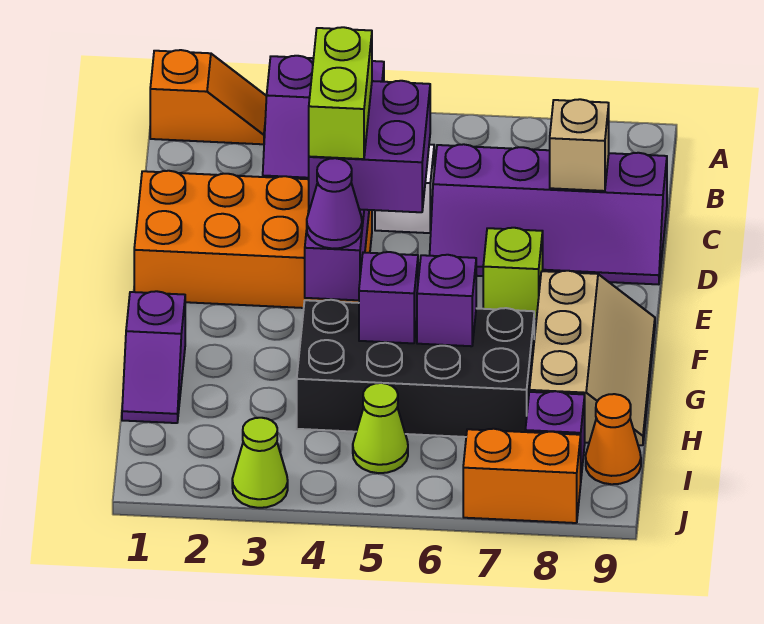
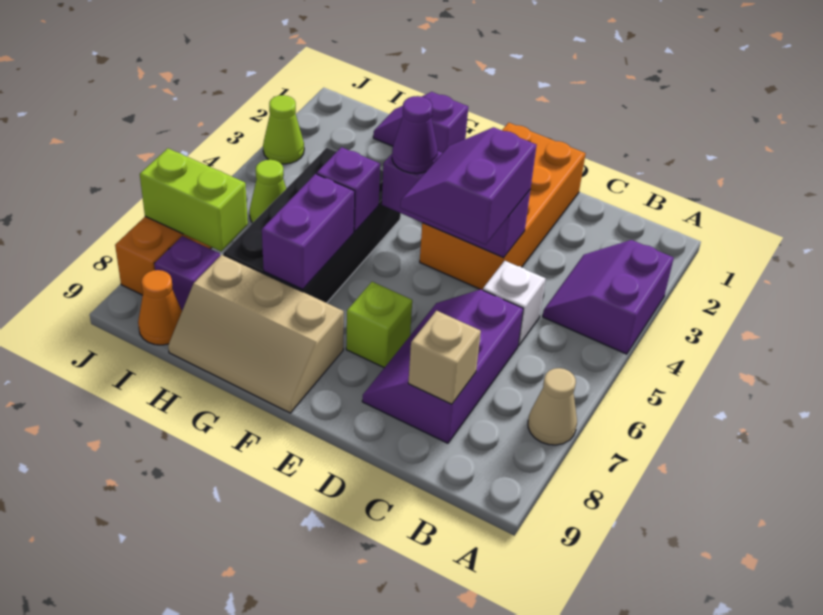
orange slope A1:A2 level 1 top 1 -> none
none -> tan cone A7 level 1
purple slope C6:D9 level 1 top C -> purple slope C6:D8 level 1 top C
purple brick D4:E5 level 3 -> purple slope D4:E5 level 3 top D
lime brick D4:E4 level 4 -> lime brick I7:J7 level 2
purple brick G6 level 2 -> purple brick G6:G7 level 2

